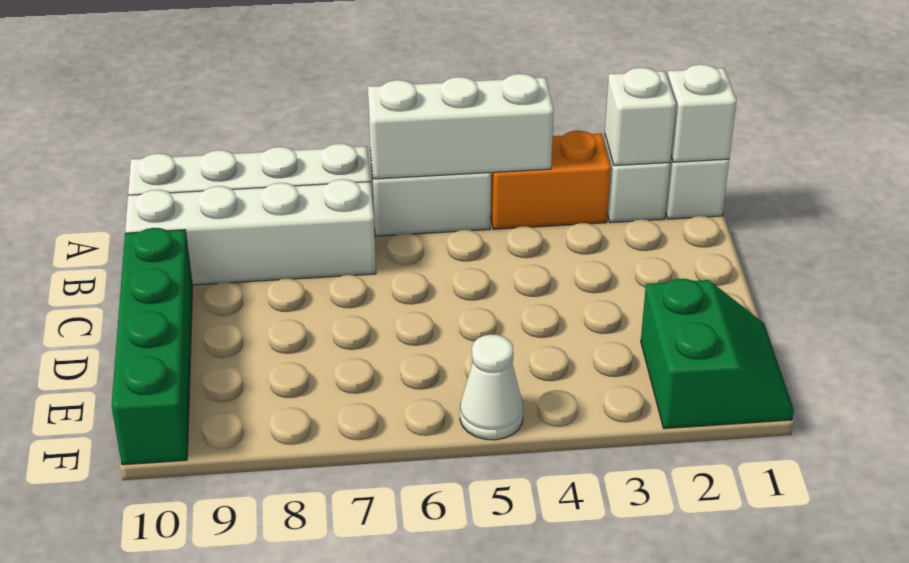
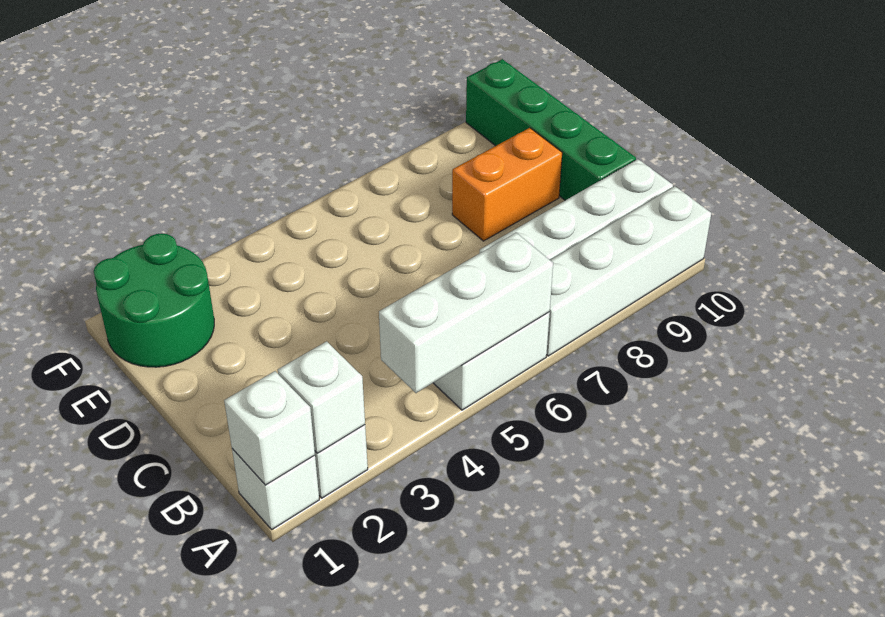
orange brick A3:A4 level 1 -> orange brick D8:D9 level 1
green slope E1:F2 level 1 top 2 -> green round brick E1:F2 level 1
white cone F5 level 1 -> none

